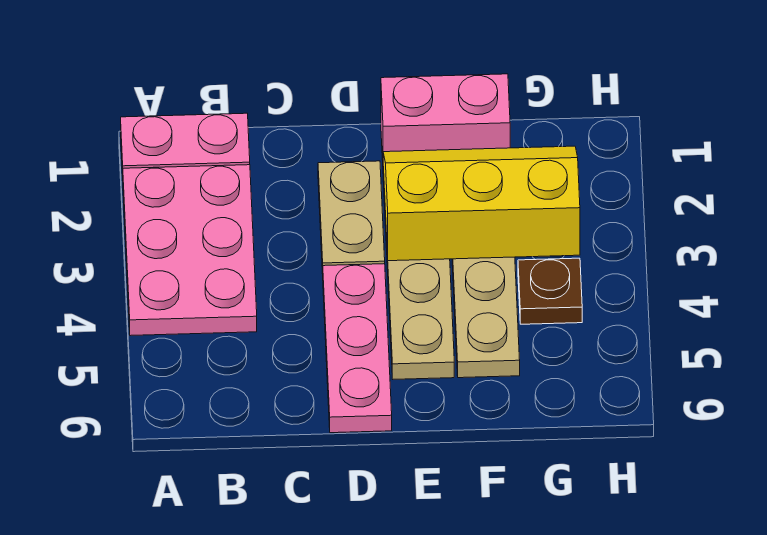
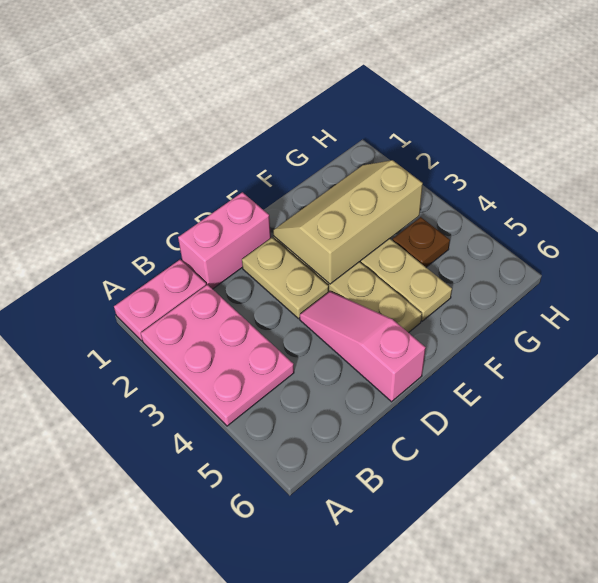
pink plate D4:D6 level 1 -> pink slope D4:D6 level 1 top 6
pink brick E1:F1 level 1 -> pink brick C1:D1 level 1
yellow slope E2:G3 level 2 top 3 -> tan slope E2:G3 level 2 top 3

